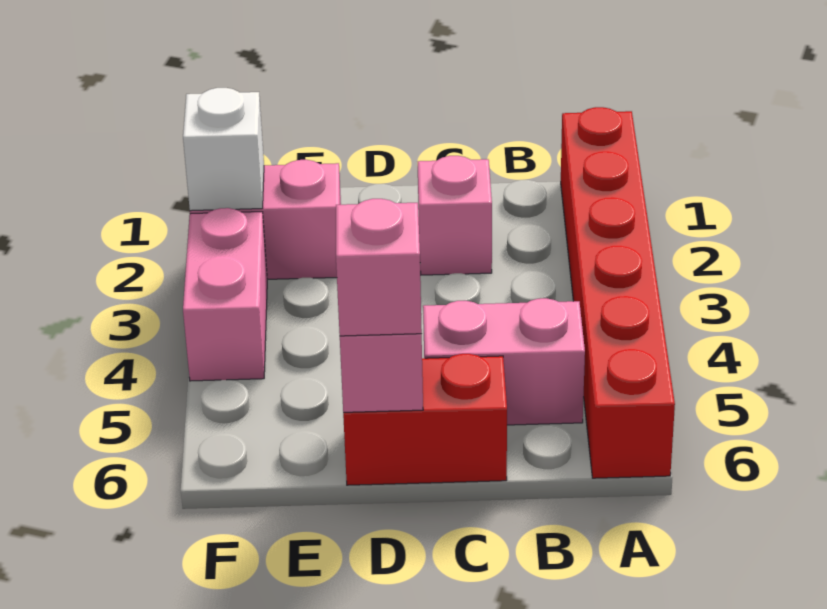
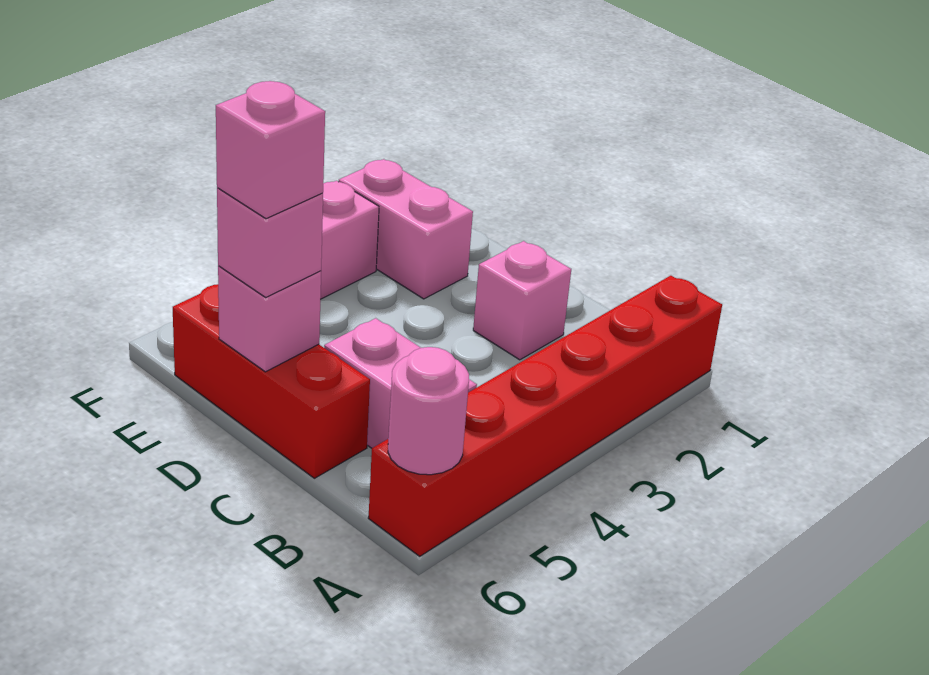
none -> pink round brick A6 level 2
red brick C6:D6 level 1 -> red brick C6:E6 level 1
none -> pink brick D6 level 4
white brick F2 level 2 -> none

